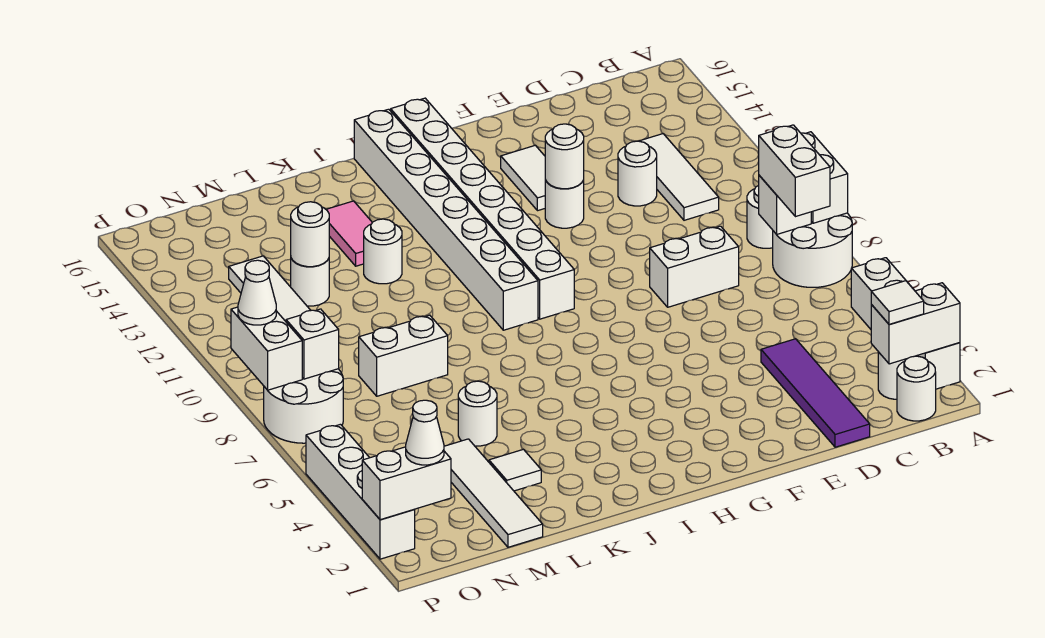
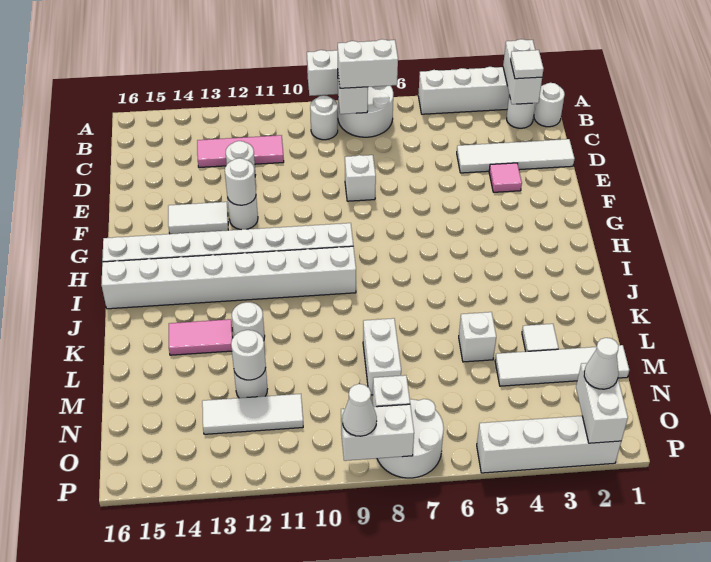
white tile C11:C13 level 1 -> pink tile C11:C13 level 1
purple tile D1:D4 level 1 -> white tile D1:D4 level 1
white brick D8:E8 level 1 -> white brick E8 level 1
none -> pink tile E3 level 1
white round brick L5 level 1 -> white brick L5 level 1

